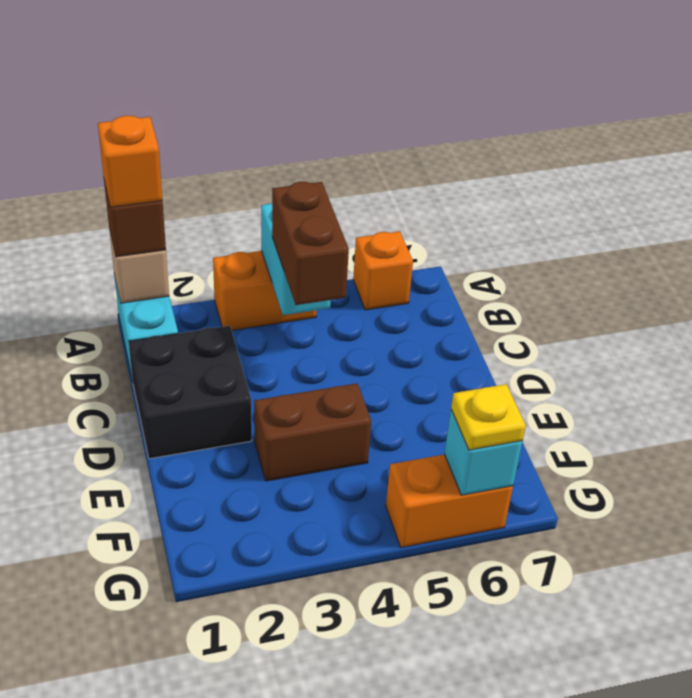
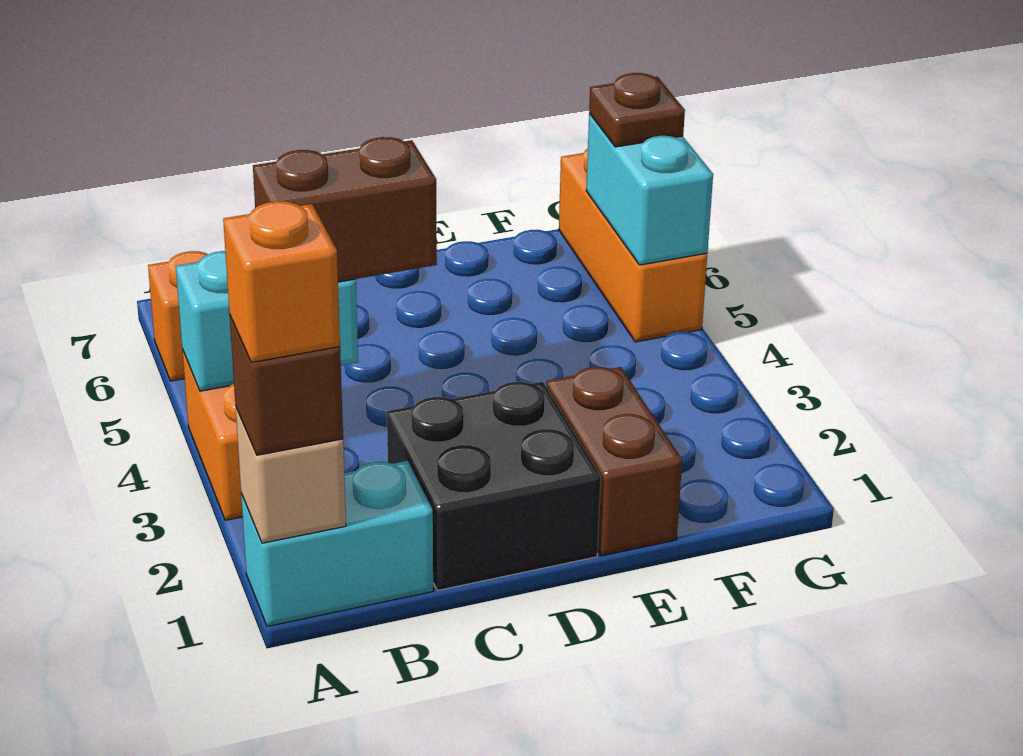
brown brick E3:E4 level 1 -> brown brick E1:E2 level 1
orange brick G5:G6 level 1 -> orange brick G5:G7 level 1
cyan brick G6 level 2 -> cyan brick G5:G6 level 2
yellow plate G6 level 3 -> brown plate G6 level 3

